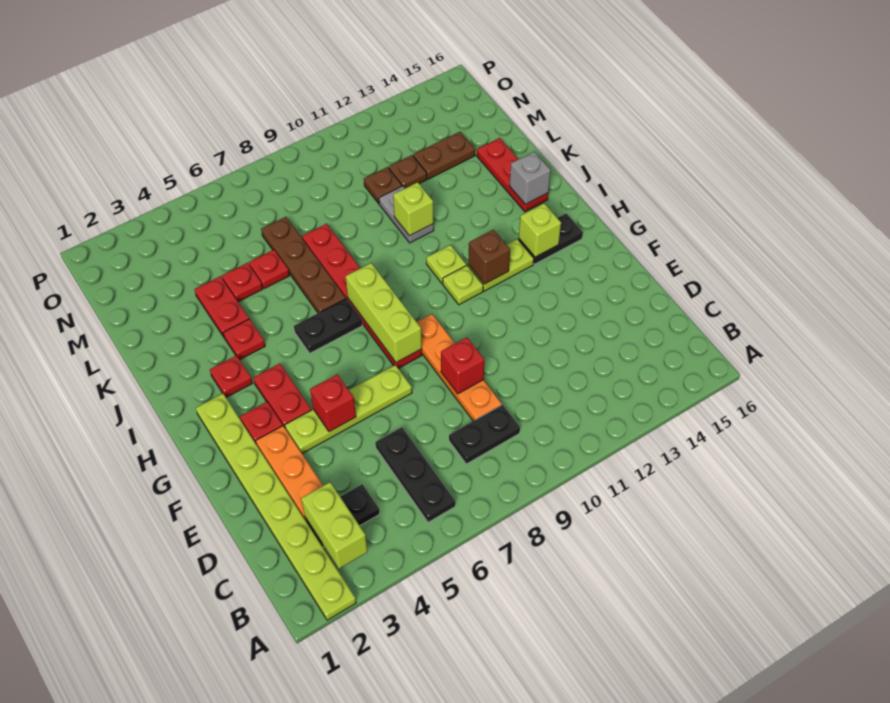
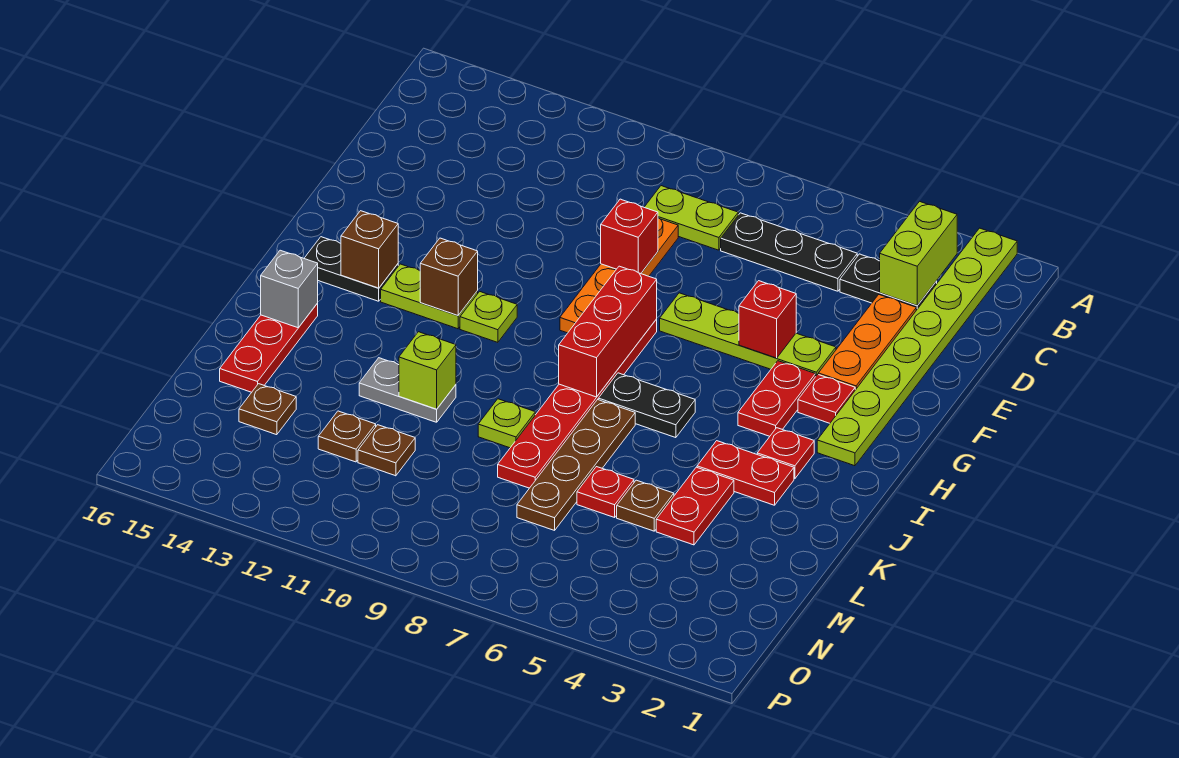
black plate B6:D6 level 1 -> black plate C5:C7 level 1
black plate C8:C9 level 1 -> lime plate C8:C9 level 1
lime brick G8:I8 level 2 -> red brick G8:I8 level 2
lime brick H14 level 2 -> brown brick H14 level 2
lime plate I11 level 1 -> lime plate K9 level 1
red plate J4 level 1 -> red plate J3:J4 level 1
grey plate K11:L11 level 1 -> grey plate K11:K12 level 1
red plate L5 level 1 -> brown plate L5 level 1
brown plate M13:M14 level 1 -> brown plate M14 level 1

